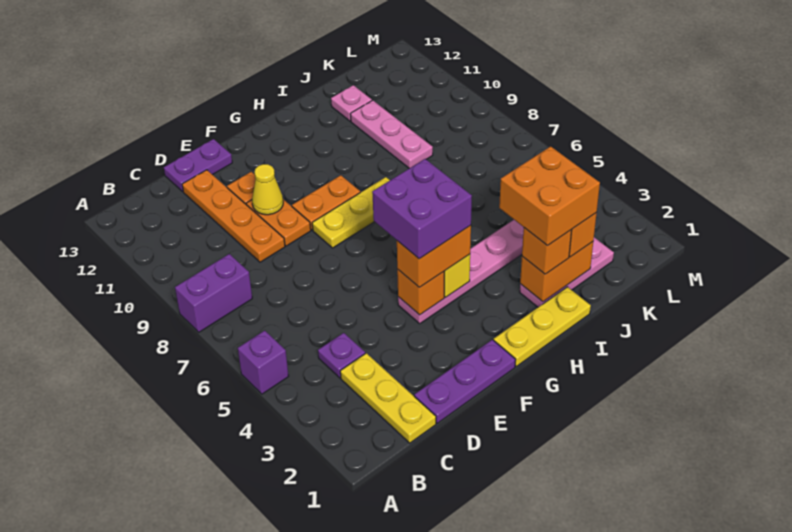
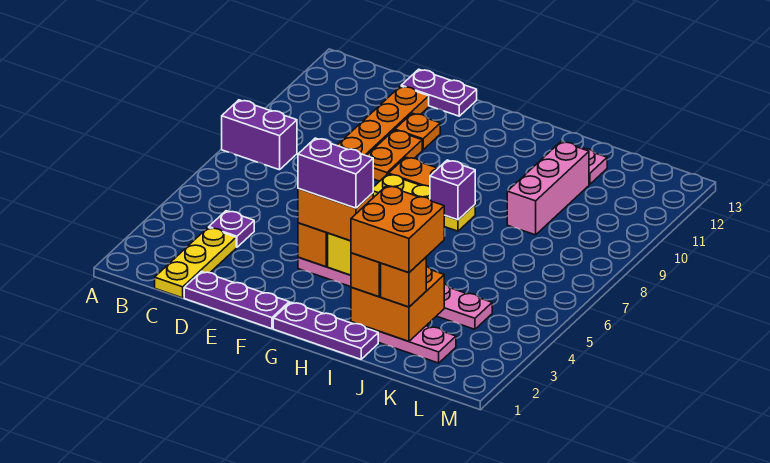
purple brick A5 level 1 -> purple brick H8 level 2
yellow cone E10 level 2 -> none
purple brick F4:G5 level 4 -> purple brick F4:G4 level 4
yellow plate G1:I1 level 1 -> purple plate G1:I1 level 1
orange brick I2:J2 level 2 -> orange brick I2:J3 level 2
pink plate J9:J11 level 1 -> pink brick J9:J11 level 1

